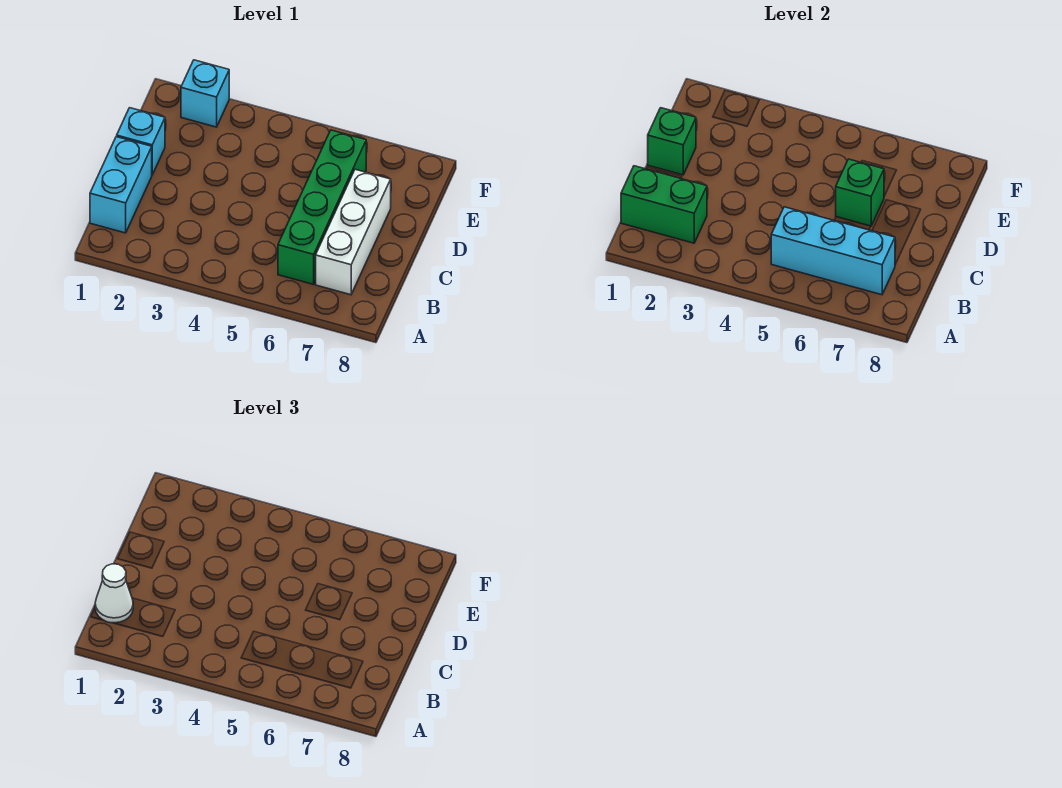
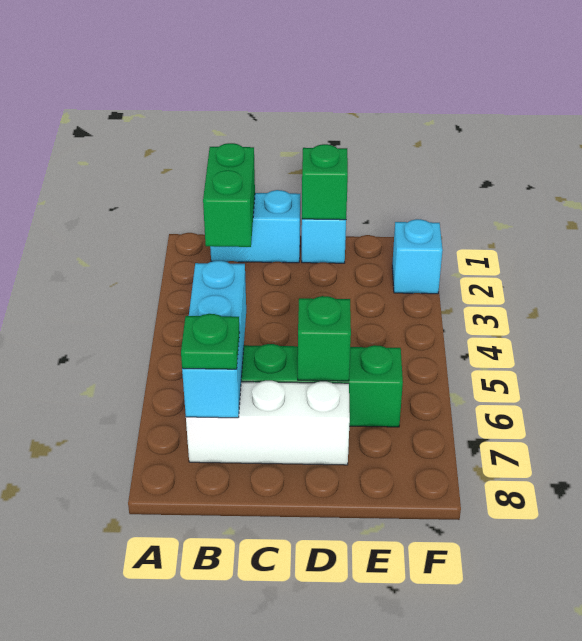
white cone B1 level 3 -> none
none -> green plate B7 level 3

